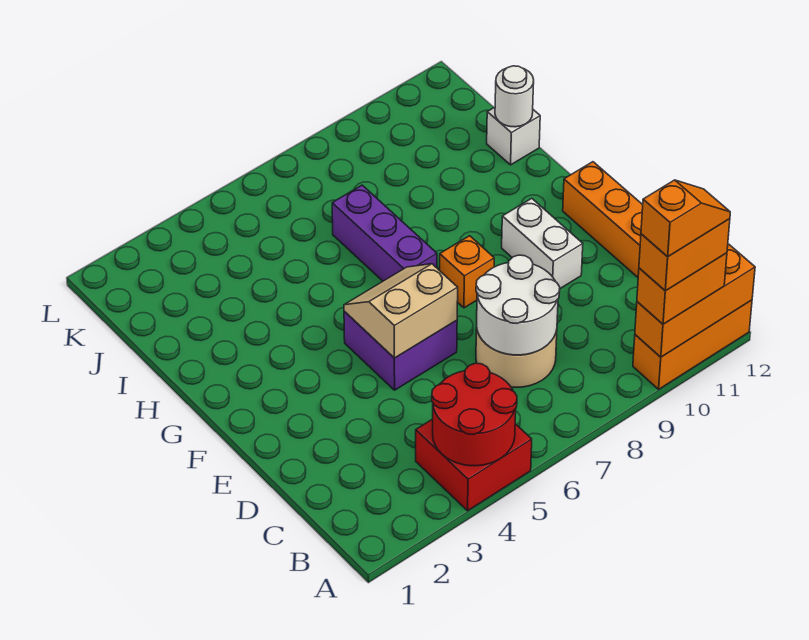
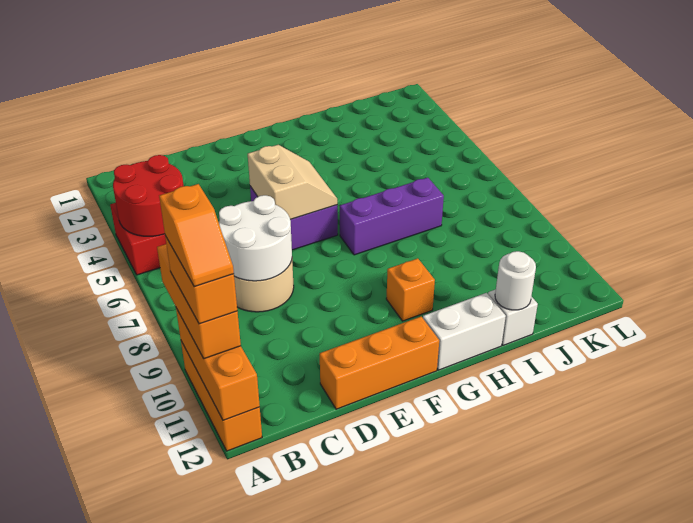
orange brick A10:A11 level 3 -> orange brick A9:A11 level 3
white brick E10:F10 level 1 -> white brick G12:H12 level 1
orange brick F8 level 1 -> orange brick G10 level 1

